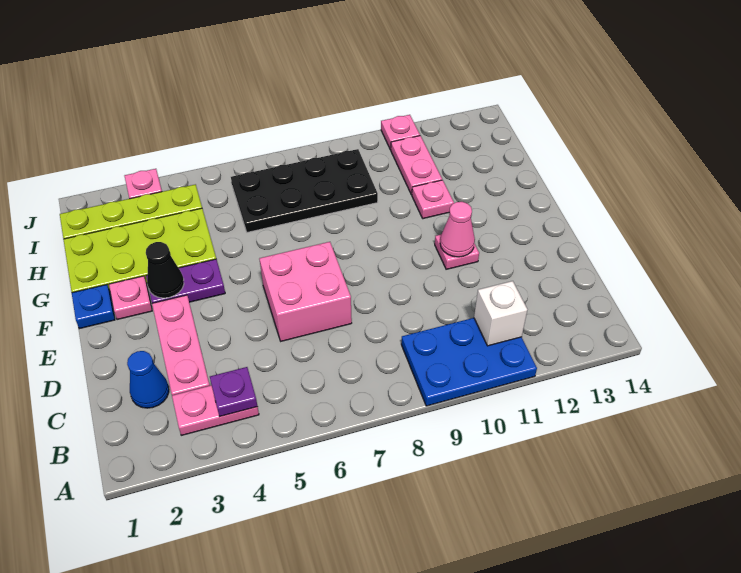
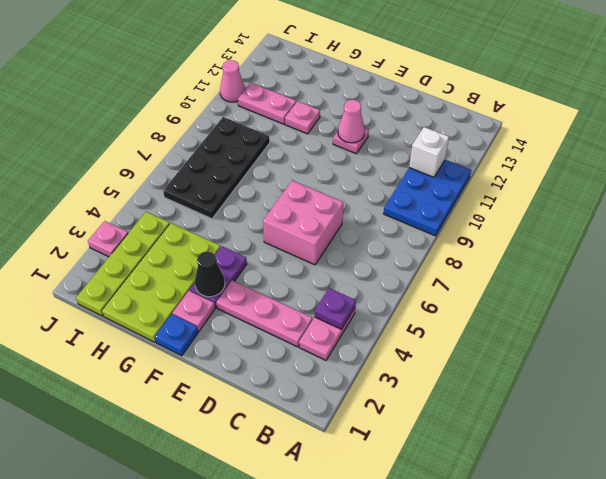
blue cone C2 level 1 -> none
pink plate J11 level 1 -> pink cone J11 level 1

